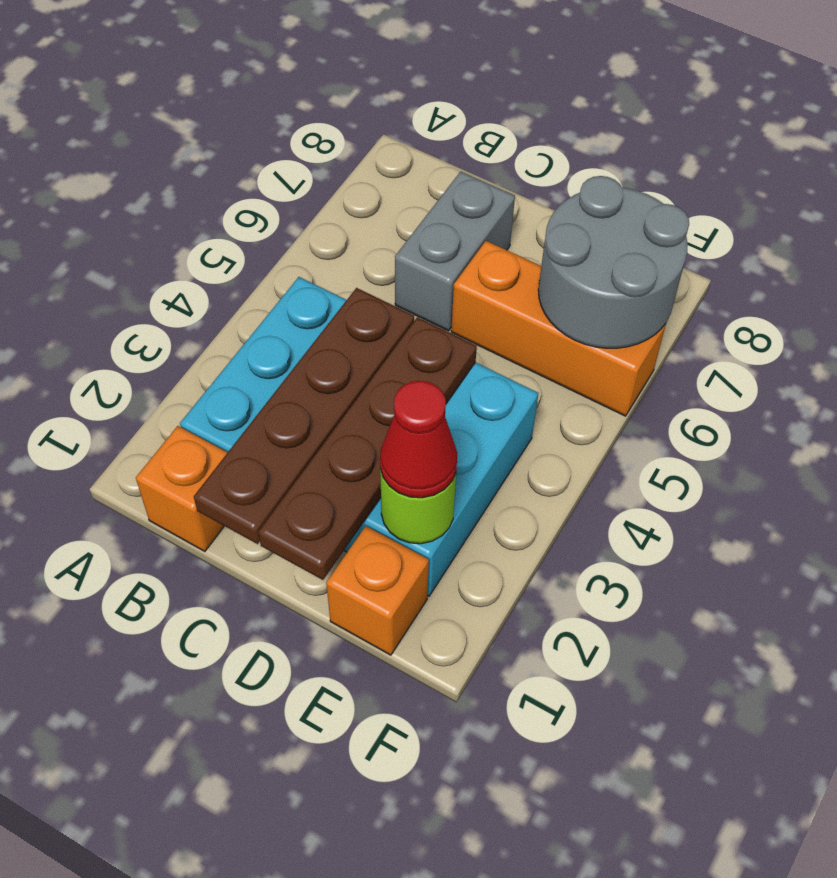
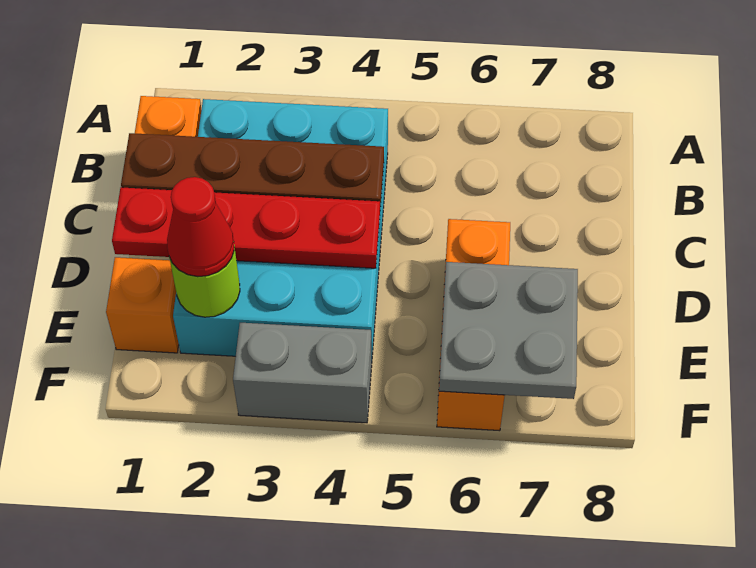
grey brick C6:C7 level 1 -> grey brick F3:F4 level 1
brown plate D1:D4 level 2 -> red plate D1:D4 level 2
grey round brick E6:F7 level 2 -> grey plate E6:F7 level 2

